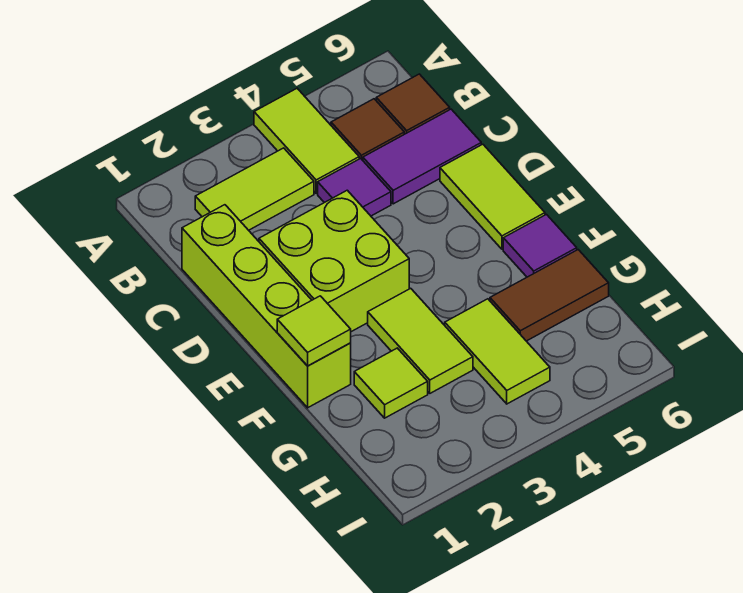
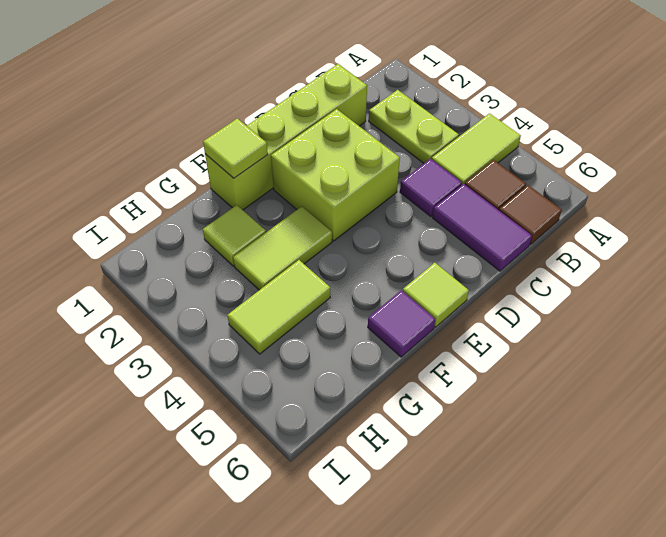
lime tile B2:B3 level 1 -> lime plate B2:B3 level 1
lime tile D6:E6 level 1 -> lime tile E6 level 1
brown tile G5:G6 level 1 -> none

